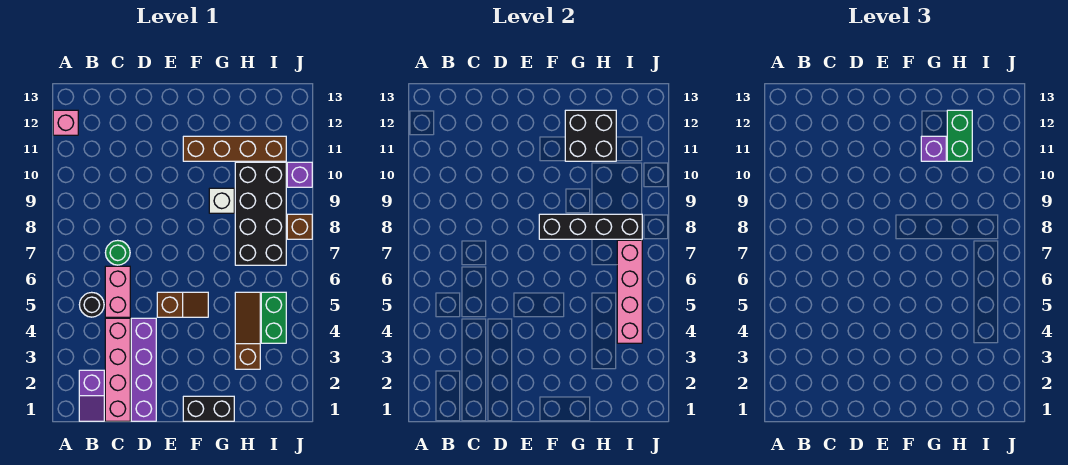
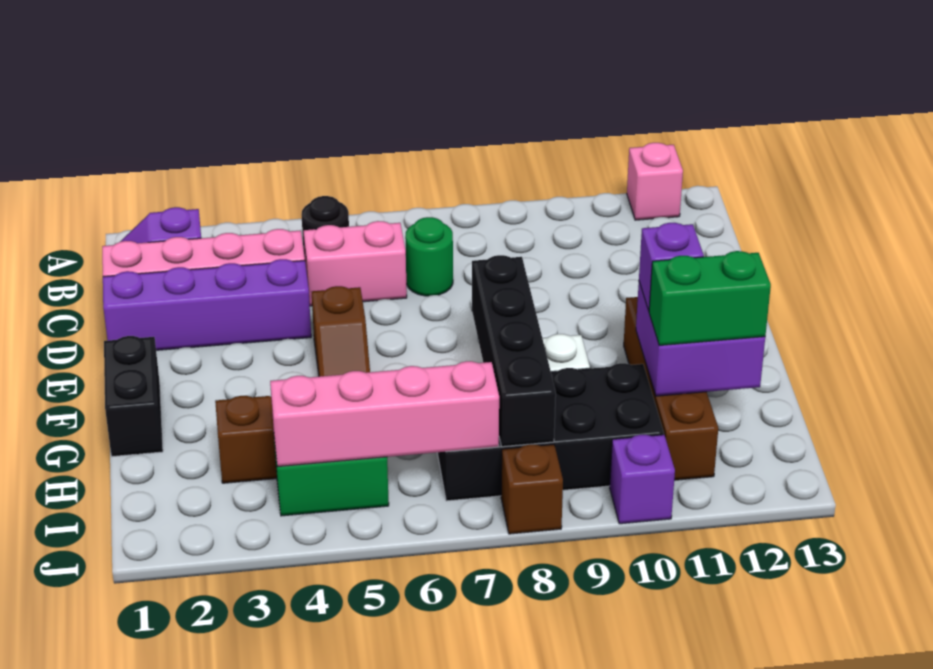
black brick G11:H12 level 2 -> purple brick G11:H12 level 2

